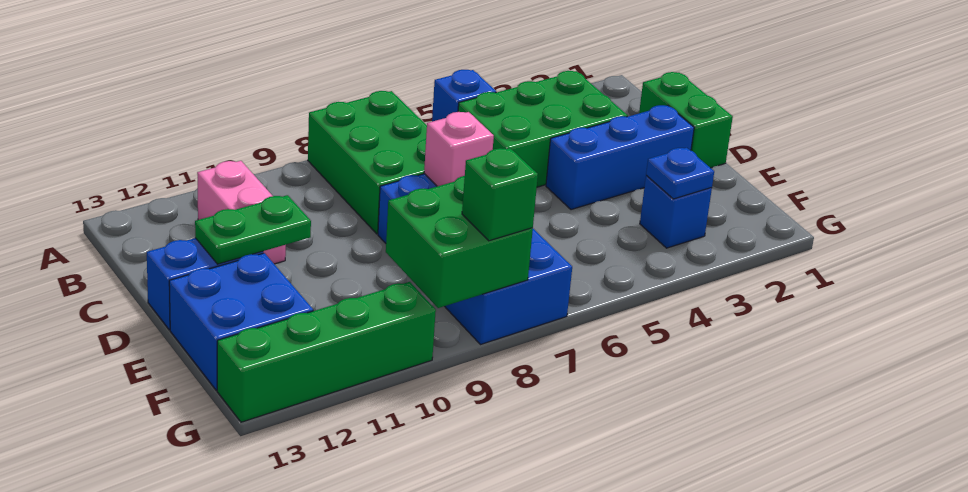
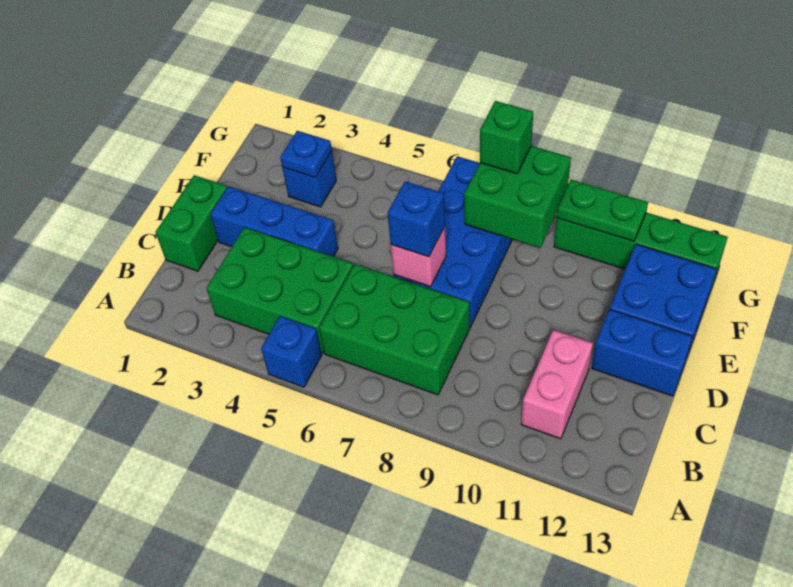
green brick A7:C8 level 1 -> green brick B6:C8 level 1
none -> blue brick D7 level 3
green plate D11:D12 level 2 -> green plate G10:G11 level 2

